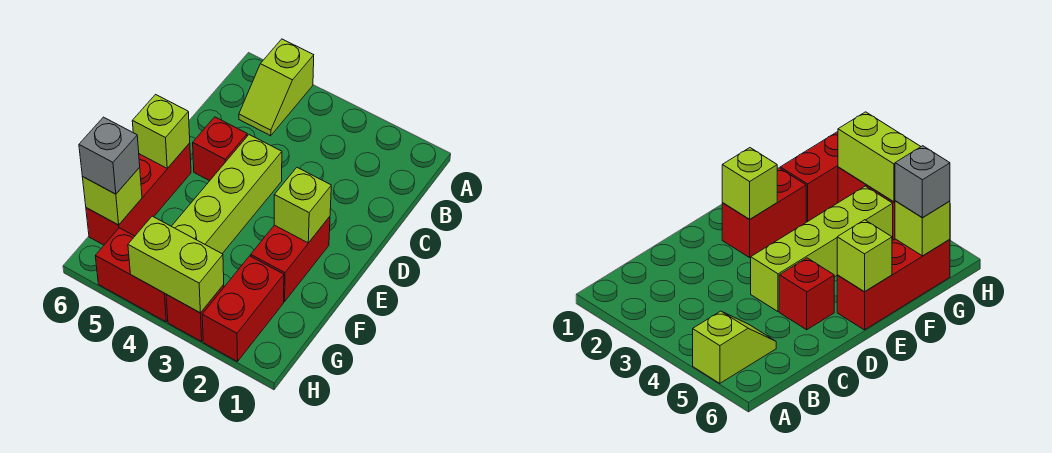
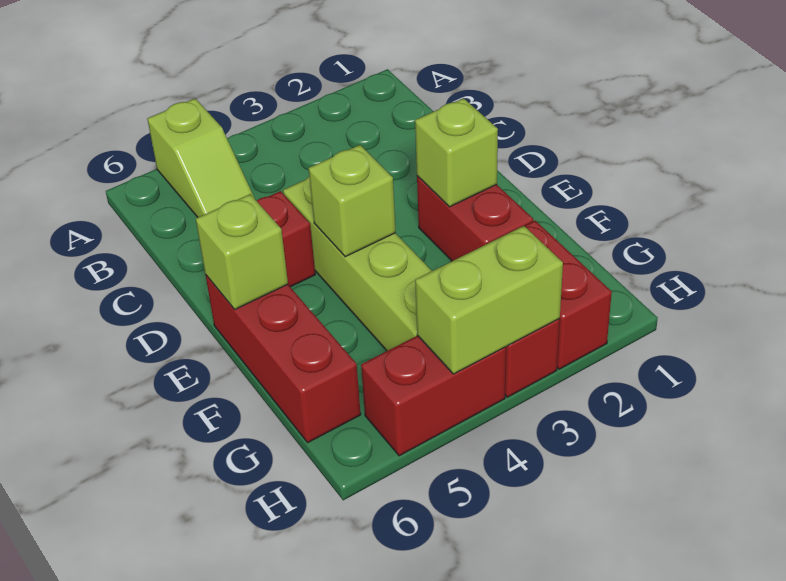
lime brick G6 level 2 -> lime brick E4 level 2
grey brick G6 level 3 -> none

